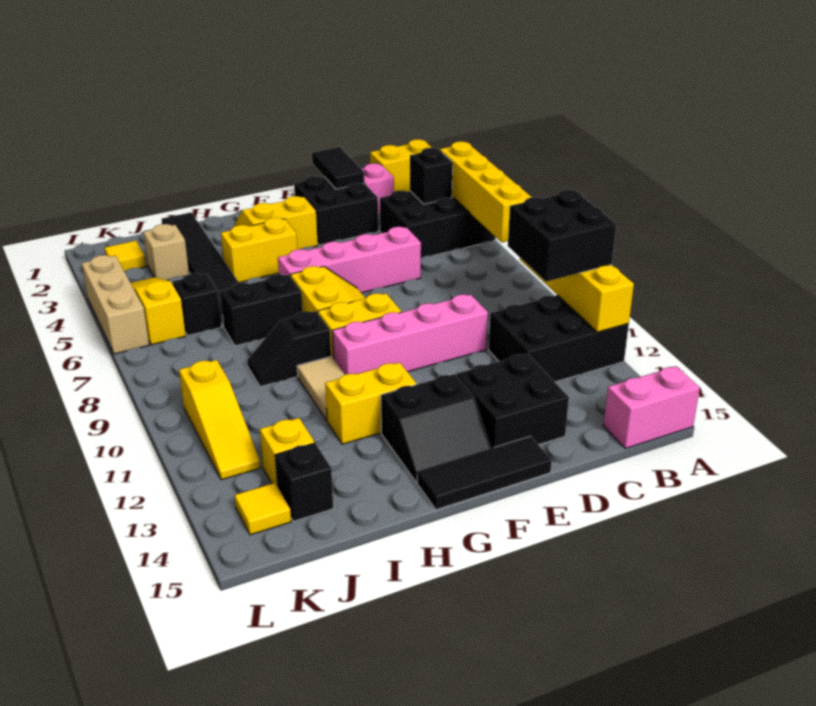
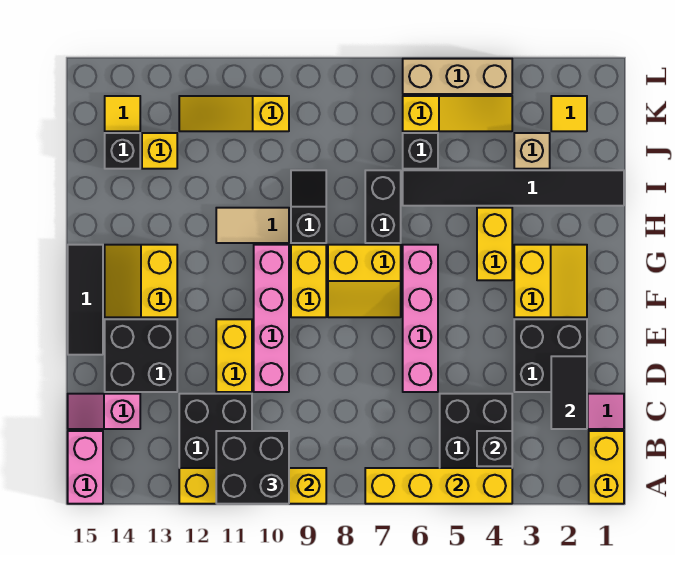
none -> pink slope C14:C15 level 1 top 14
black tile D1:D2 level 2 -> black tile C2:D2 level 2
black slope F13:G14 level 1 top 13 -> yellow slope F13:G14 level 1 top 13
yellow brick G12:H12 level 1 -> yellow brick D11:E11 level 1

